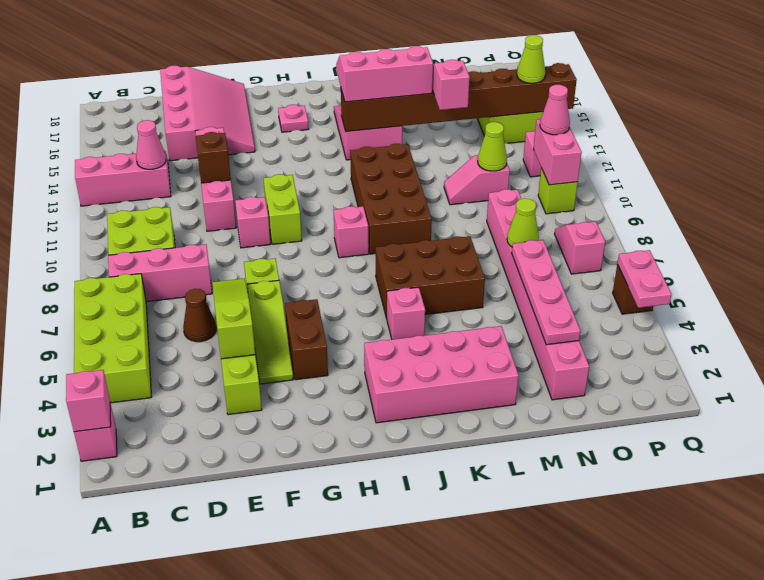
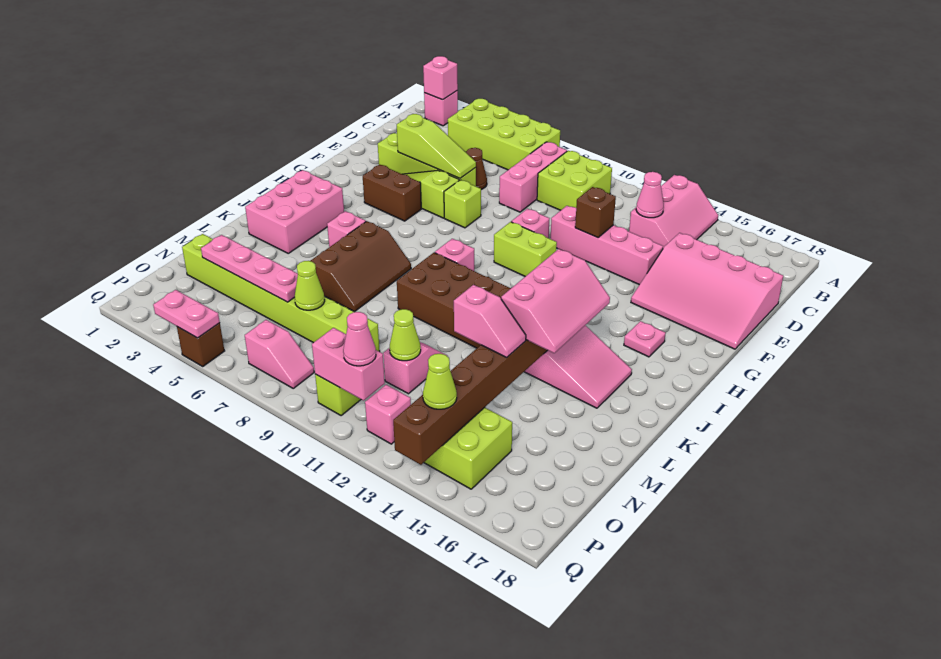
pink brick I2:L3 level 1 -> pink brick I2:K3 level 1
brown brick J6:L7 level 1 -> brown slope J6:L7 level 1 top 6
pink brick N2:N9 level 1 -> lime brick N2:N9 level 1

